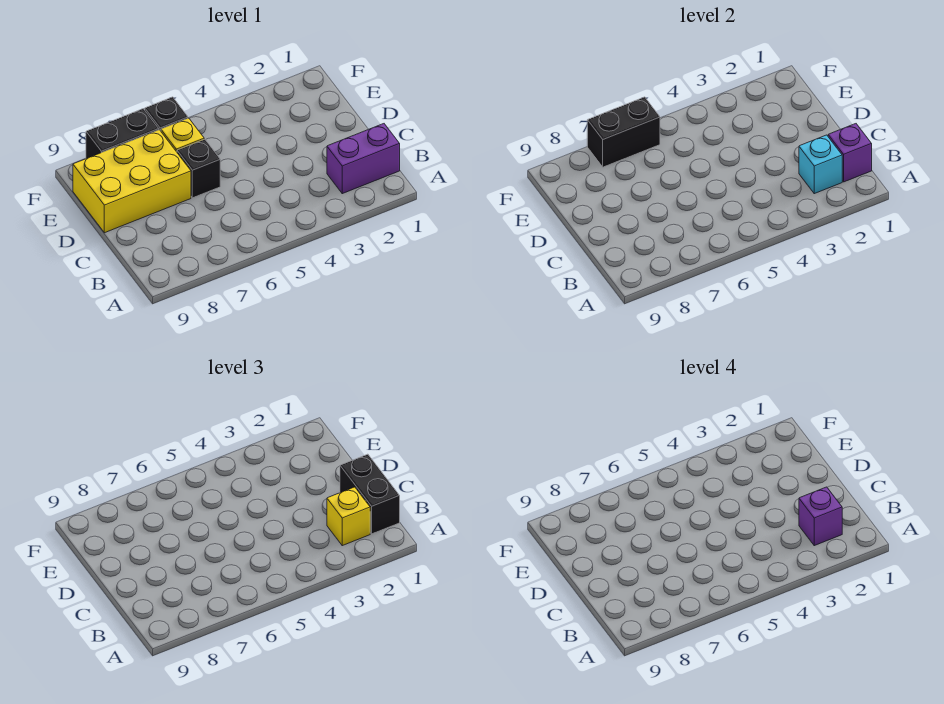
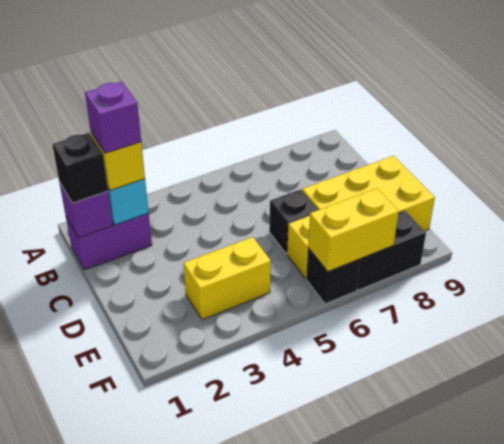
black brick B1:C1 level 3 -> black brick B1 level 3
none -> yellow brick E3:E4 level 1
black brick F6:F7 level 2 -> yellow brick F6:F7 level 2

